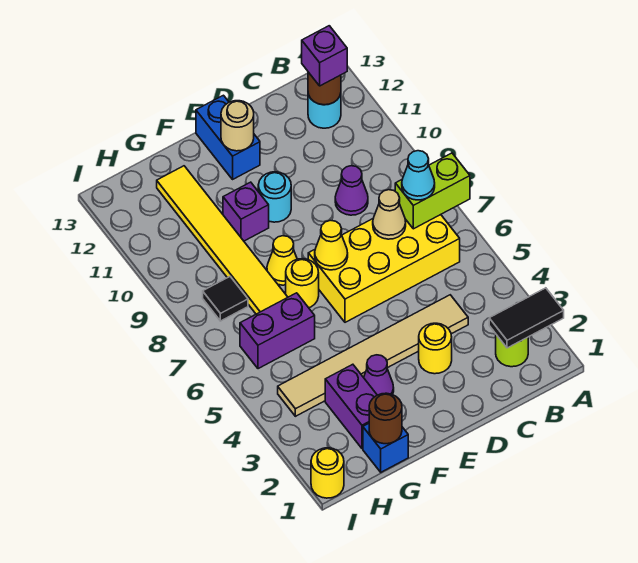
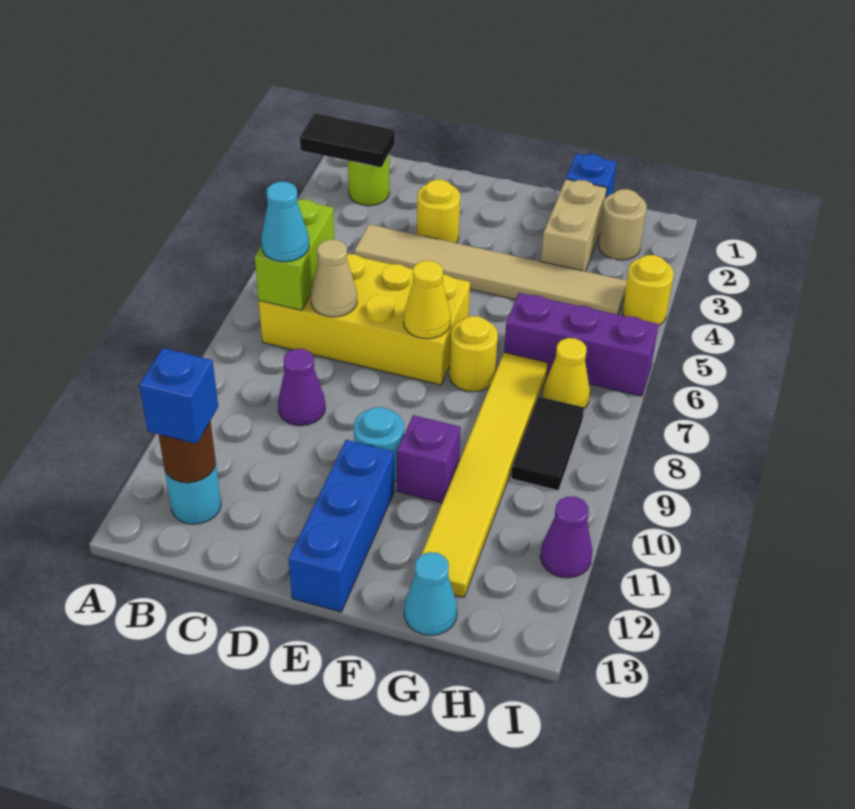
lime brick A7:B7 level 2 -> lime brick B6:B7 level 2
purple brick B12 level 3 -> blue brick B12 level 3
blue brick E12:E13 level 1 -> blue brick E11:E13 level 1
tan round brick E12 level 2 -> tan round brick H2 level 1
purple cone F3 level 1 -> purple cone I11 level 1
yellow cone F8 level 1 -> yellow cone H7 level 1
brown round brick G1 level 2 -> none
purple brick G2:G3 level 1 -> tan brick G2:G3 level 1
purple brick G6:H6 level 1 -> purple brick G6:I6 level 1
none -> cyan cone G13 level 1
black tile H8 level 1 -> black tile H8:H9 level 1
yellow round brick I1 level 1 -> yellow round brick I4 level 1

